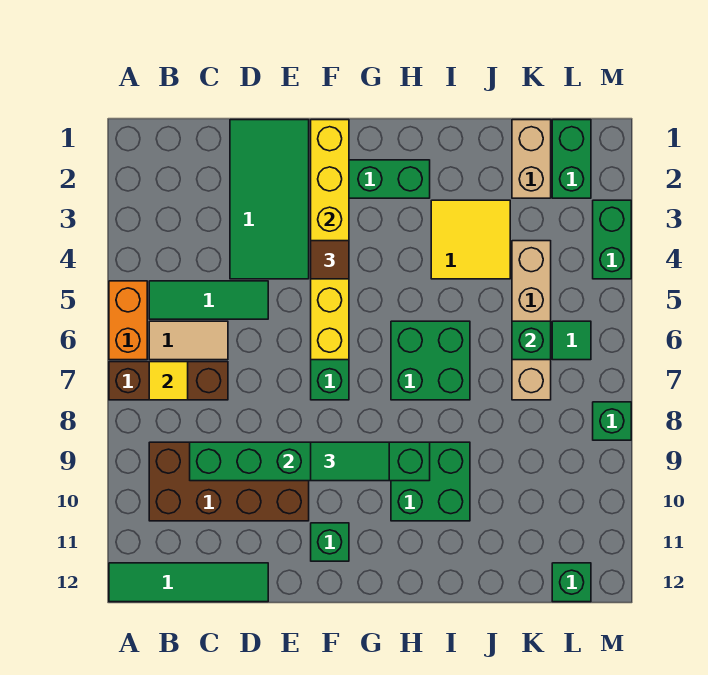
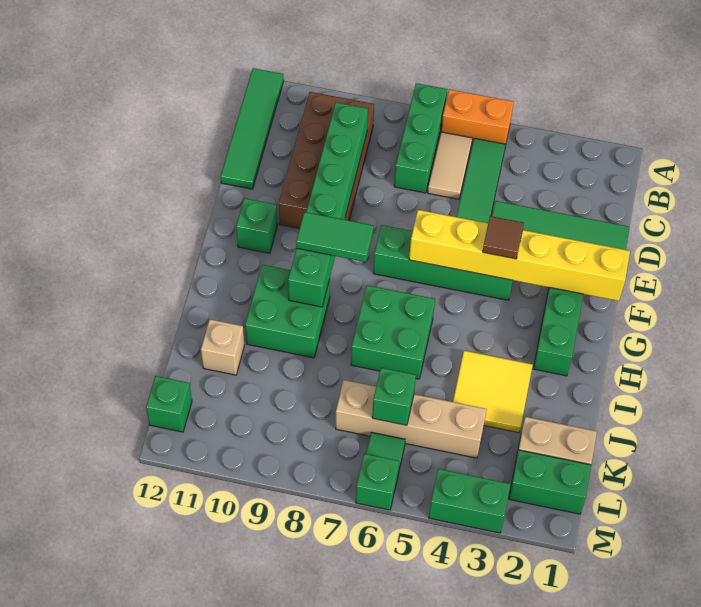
brown brick A7:C7 level 1 -> green brick A7:C7 level 1
yellow tile B7 level 2 -> none
green tile F9:G9 level 3 -> green tile G8:G9 level 3
none -> tan brick J11 level 1
green brick M8 level 1 -> green brick M6 level 1

